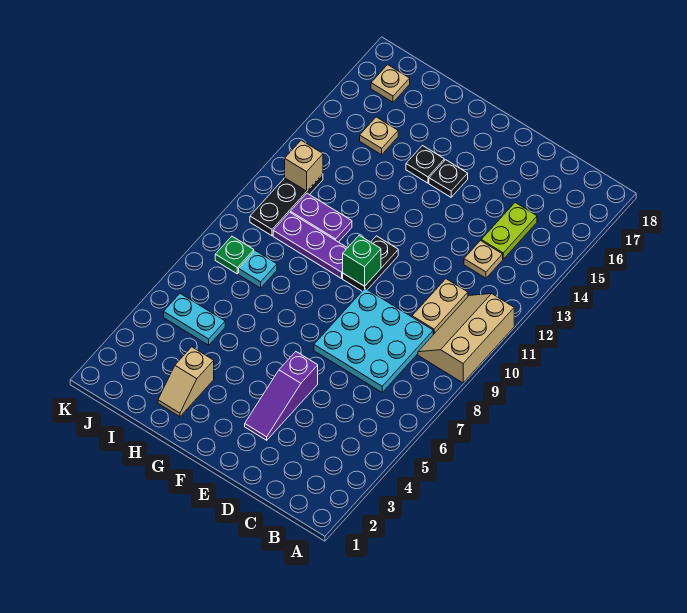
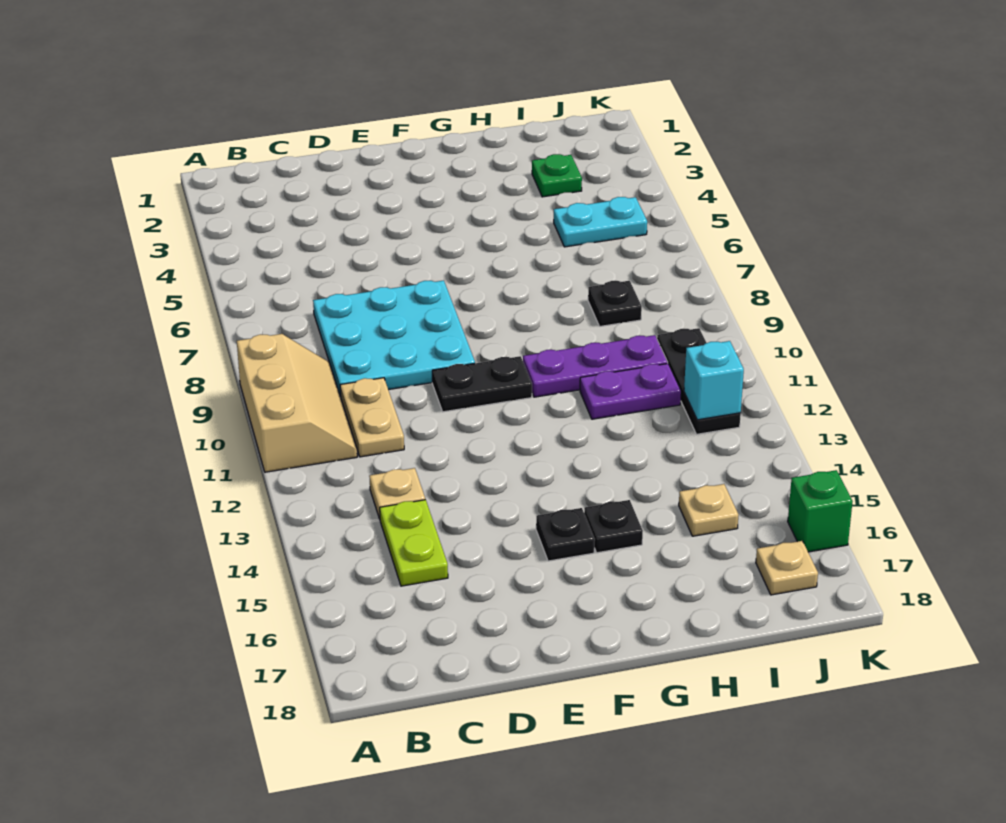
purple slope E3:E5 level 1 top 5 -> none
black plate F10:F11 level 1 -> black plate E10:F10 level 1
green brick F10 level 2 -> green brick K16 level 1
tan slope H2:H3 level 1 top 3 -> none
cyan plate I8 level 1 -> black plate I8 level 1
green plate J8 level 1 -> green plate I3 level 1
tan brick J12 level 2 -> cyan brick J12 level 2

